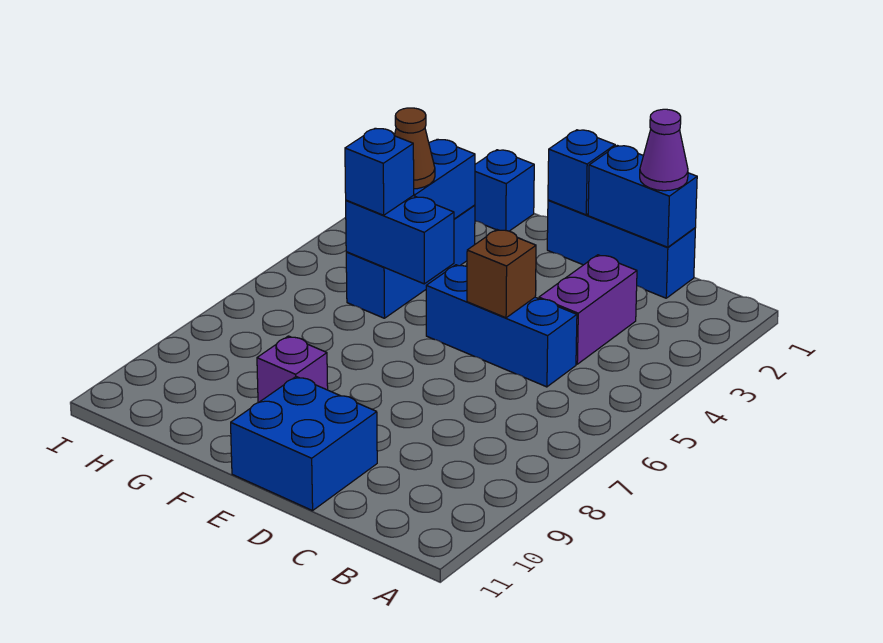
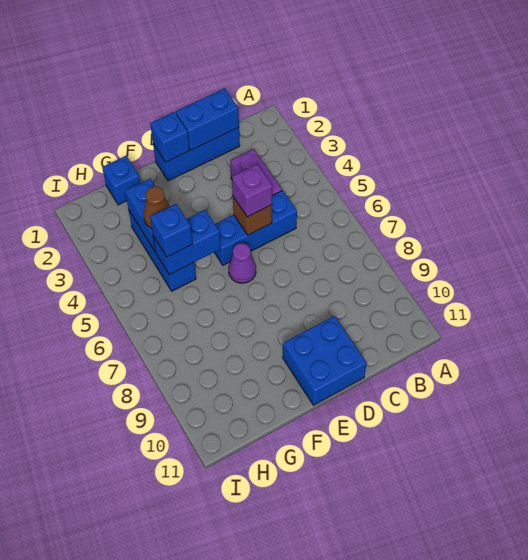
purple cone C1 level 3 -> purple cone E6 level 1
purple brick F9 level 1 -> purple brick D5 level 3

